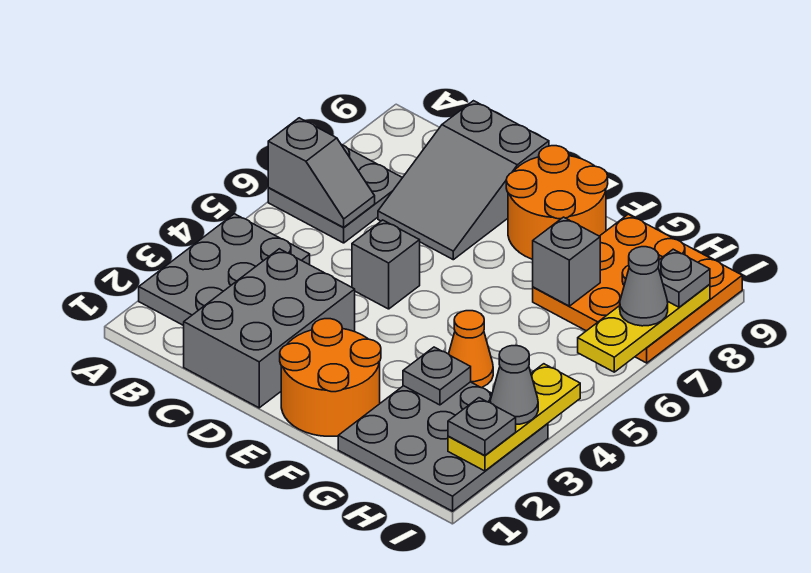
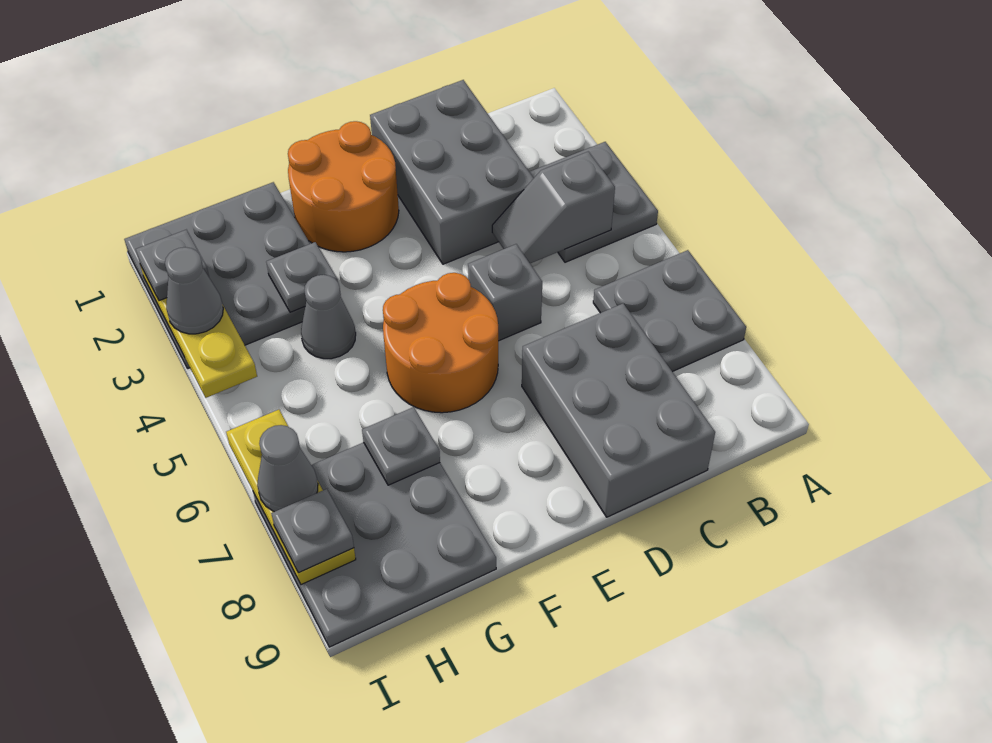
grey plate A2:B4 level 1 -> grey plate A3:B4 level 1
grey slope A6:B6 level 2 top A -> grey slope B4:C4 level 2 top B
grey slope C7:D9 level 1 top 9 -> grey brick C7:D9 level 1
orange round brick E8:F9 level 1 -> orange round brick E5:F6 level 1
orange cone G4 level 1 -> grey cone G4 level 1
orange plate G7:I9 level 1 -> grey plate G7:I9 level 1
grey brick G7 level 2 -> grey plate G7 level 2

